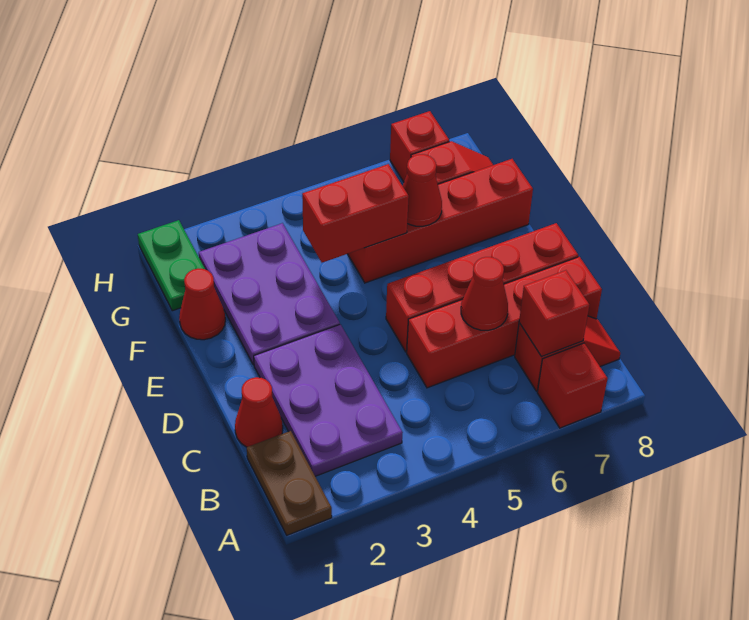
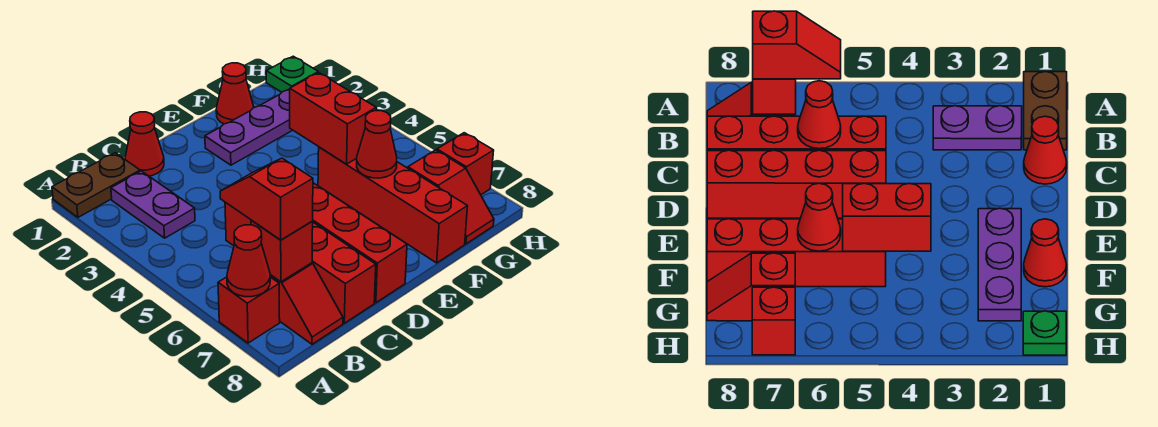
none -> red cone A7 level 2
purple plate B2:D3 level 1 -> purple plate B2:B3 level 1
none -> red slope B6:B7 level 3 top 7
purple plate E2:G3 level 1 -> purple plate E2:G2 level 1
green plate G1:H1 level 1 -> green plate H1 level 1

